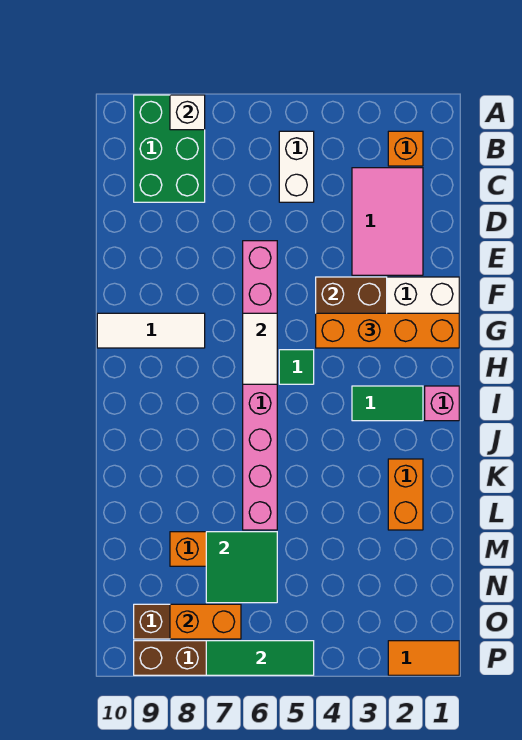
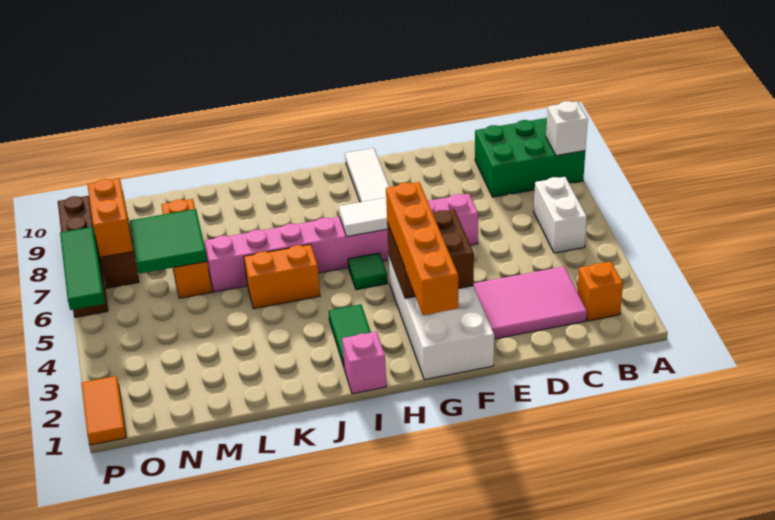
white brick B5:C5 level 1 -> white brick B5:B6 level 1
orange brick K2:L2 level 1 -> orange brick J5:K5 level 1

